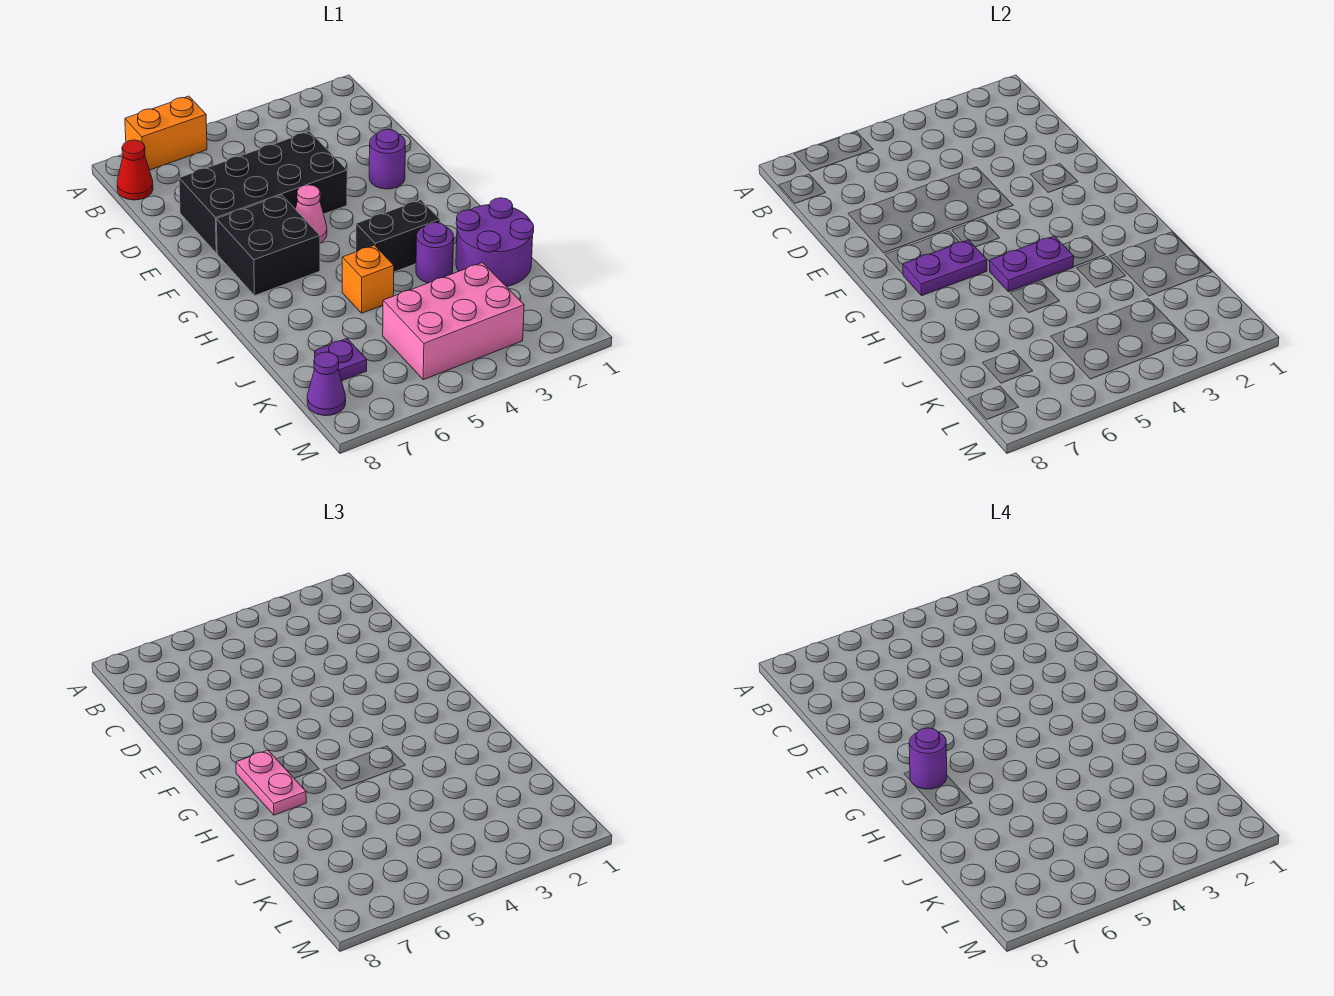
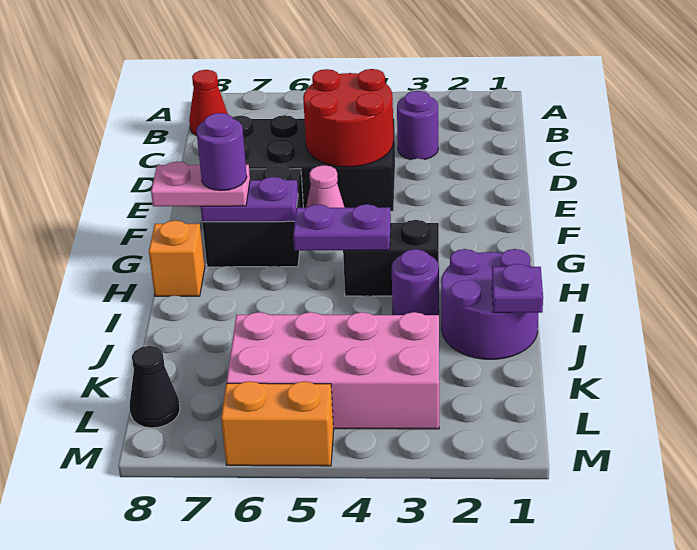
orange brick A6:A7 level 1 -> orange brick M5:M6 level 1
none -> red round brick D4:E5 level 2
purple round brick E2 level 1 -> purple round brick C3 level 1
pink plate G7:H7 level 3 -> pink plate G7:G8 level 3
orange brick I5 level 1 -> orange brick H8 level 1
pink brick K3:L5 level 1 -> pink brick K3:L6 level 1
purple plate K7 level 1 -> purple plate J1 level 2
purple cone L8 level 1 -> black cone L8 level 1

